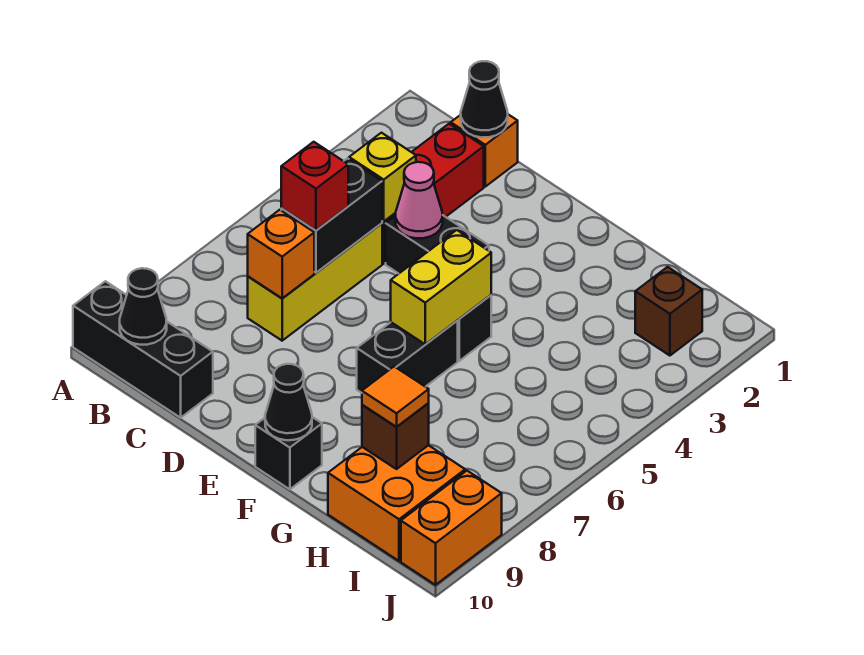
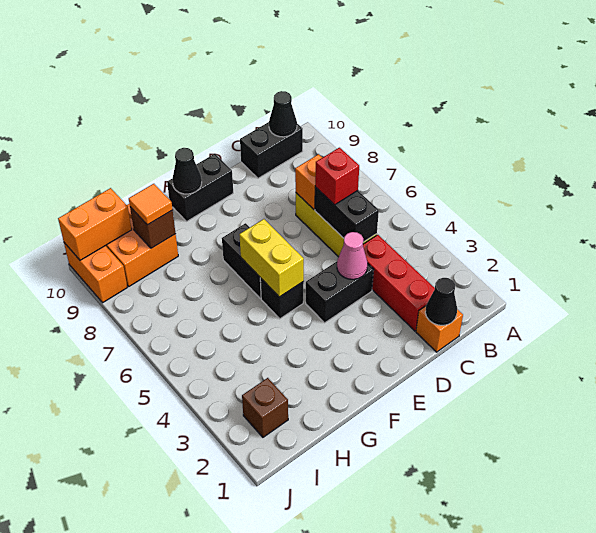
black brick A10:C10 level 1 -> black brick B10:C10 level 1
yellow brick C4 level 2 -> none
black brick F10 level 1 -> black brick E10:F10 level 1
none -> orange brick I10:J10 level 2

